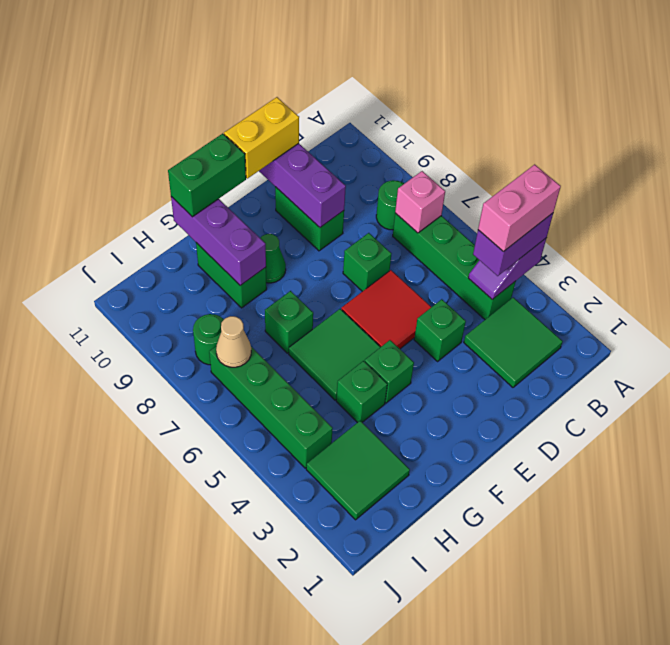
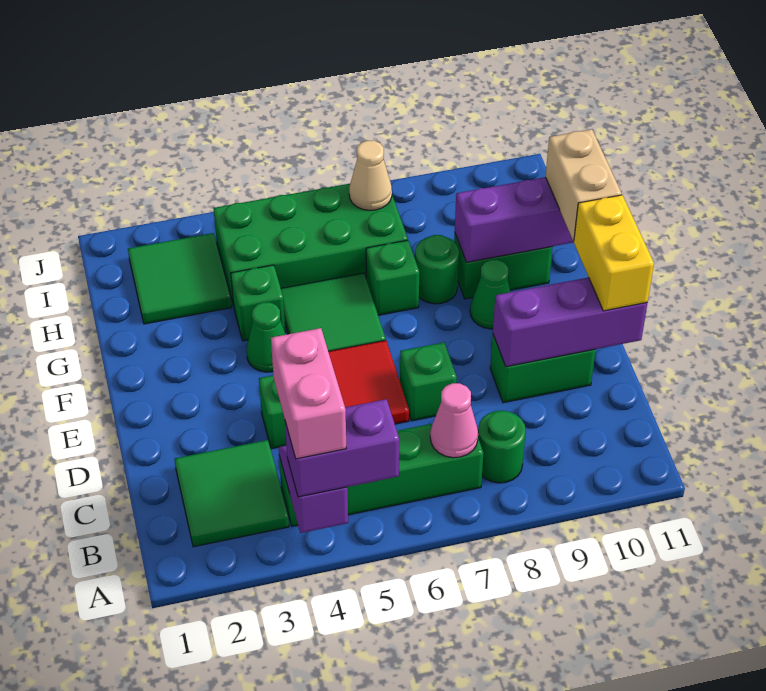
purple brick A4:B4 level 3 -> purple brick A4:A5 level 3
pink brick B7 level 2 -> pink cone B7 level 2
green brick F4 level 1 -> green cone F4 level 1
green brick F11:G11 level 3 -> tan brick F11:G11 level 3
green brick I4:I7 level 1 -> green brick H4:I7 level 1
green round brick I8 level 1 -> green round brick G8 level 1

